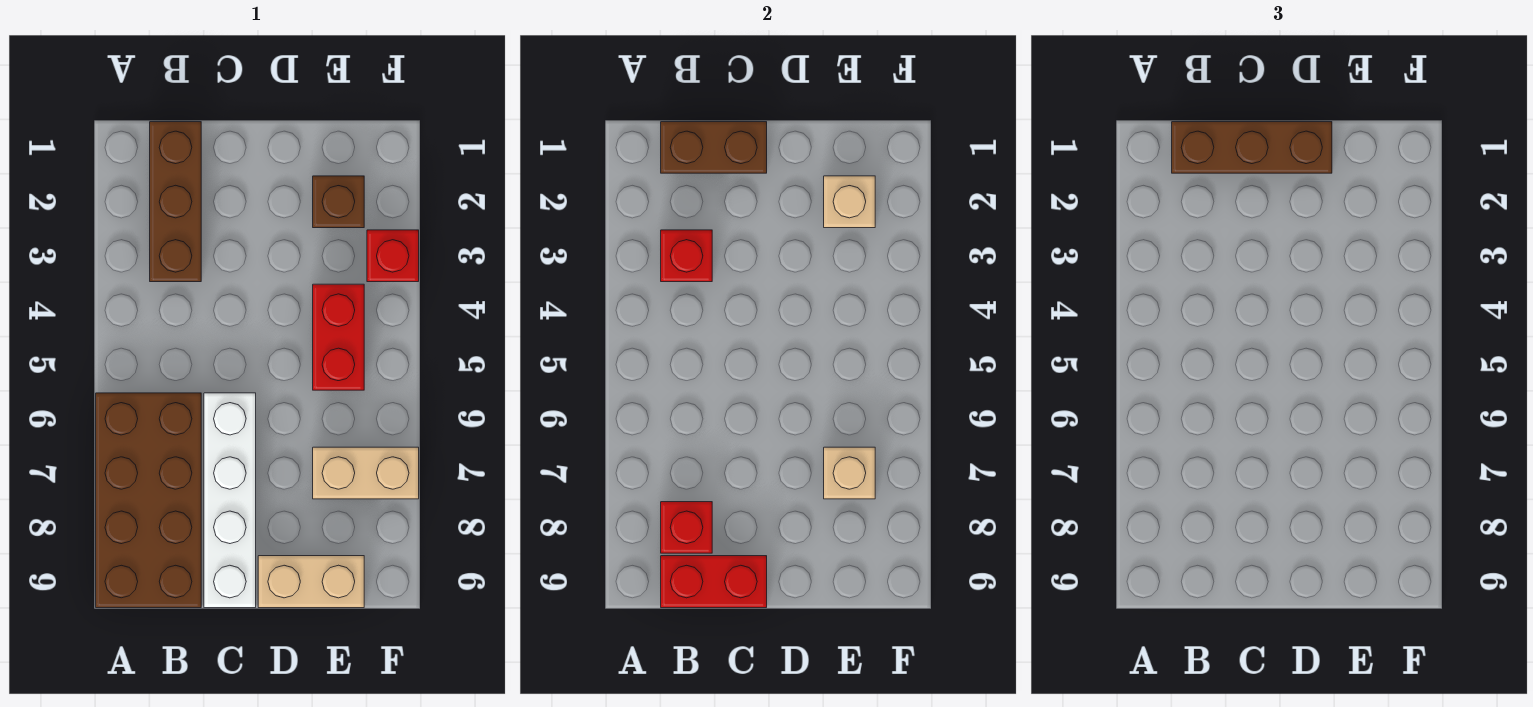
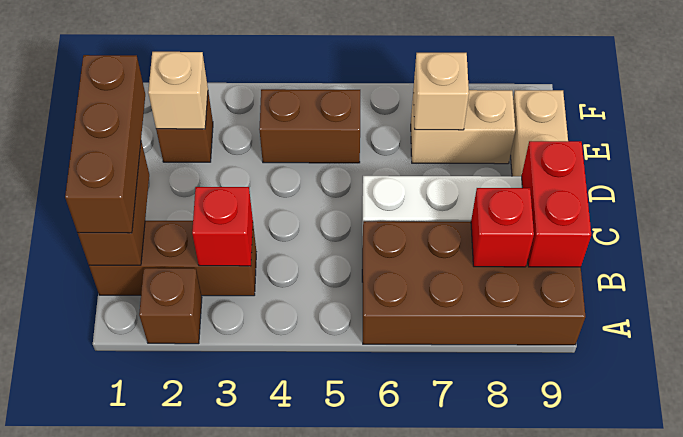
none -> brown brick A2 level 1
red brick E4:E5 level 1 -> brown brick E4:E5 level 1
tan brick E7:F7 level 1 -> tan brick E7:E8 level 1
red brick F3 level 1 -> none

